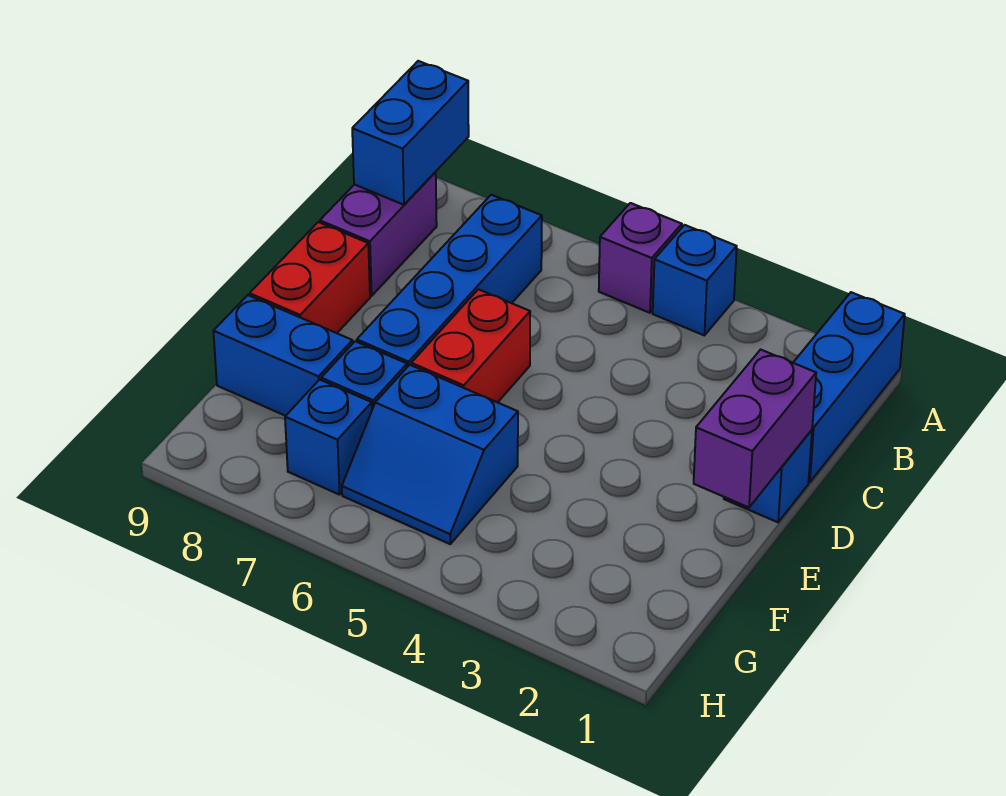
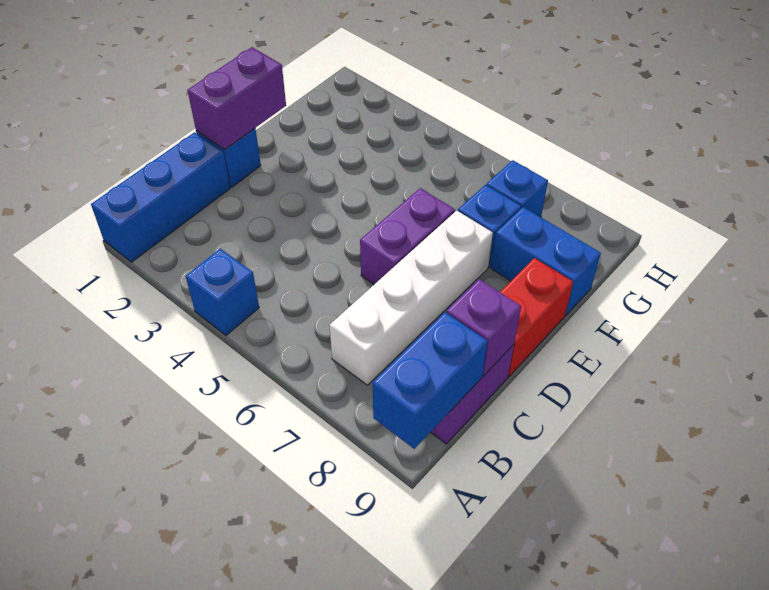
purple brick A5 level 1 -> purple brick C9 level 2
blue brick B7:E7 level 1 -> white brick B7:E7 level 1
red brick D6:E6 level 1 -> purple brick D6:E6 level 1
blue slope F5:G6 level 1 top F -> none

